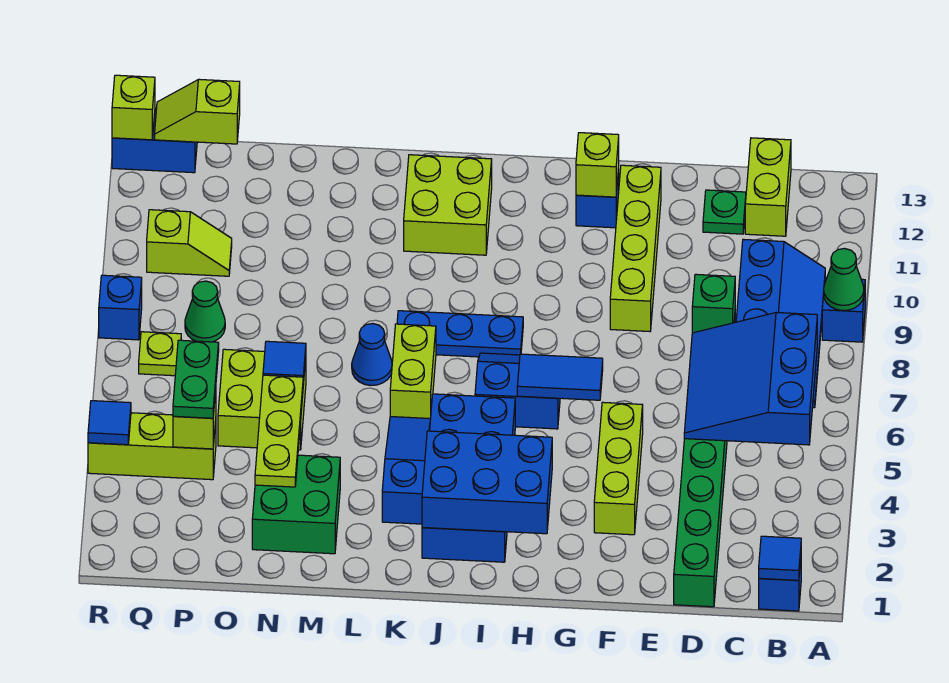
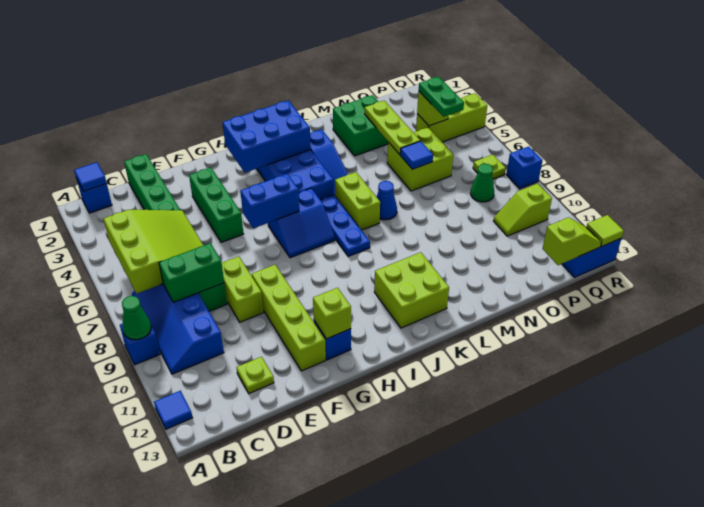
blue slope B5:D7 level 2 top B -> lime slope B5:D7 level 2 top B
lime brick C12:C13 level 1 -> lime brick E8:E9 level 1
green brick D8 level 2 -> green brick C8:D8 level 2
green plate D12 level 1 -> lime plate D12 level 1
lime brick F3:F5 level 1 -> green brick F3:F5 level 1
blue tile G6:H6 level 2 -> blue brick G6:H6 level 2
blue plate I8:K8 level 1 -> blue plate J6:J8 level 1
blue tile R4 level 2 -> blue tile A12 level 1
lime brick R13 level 2 -> lime tile R13 level 2

